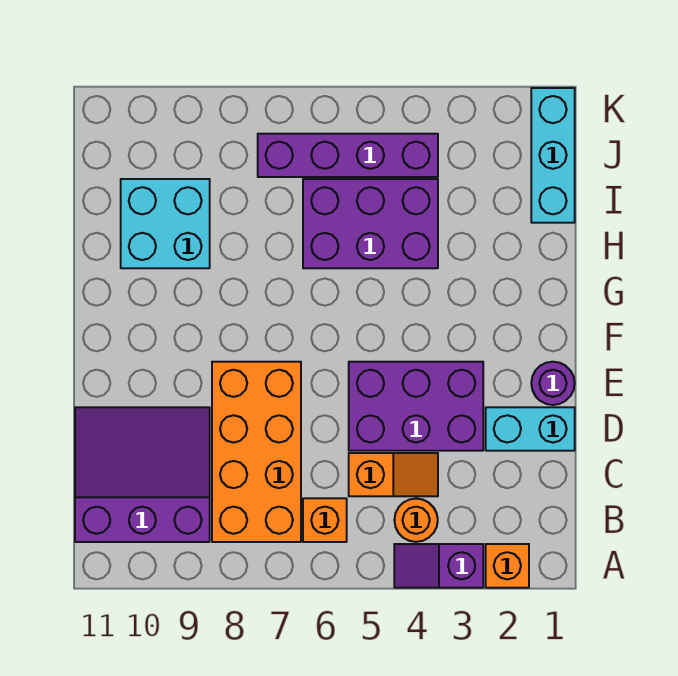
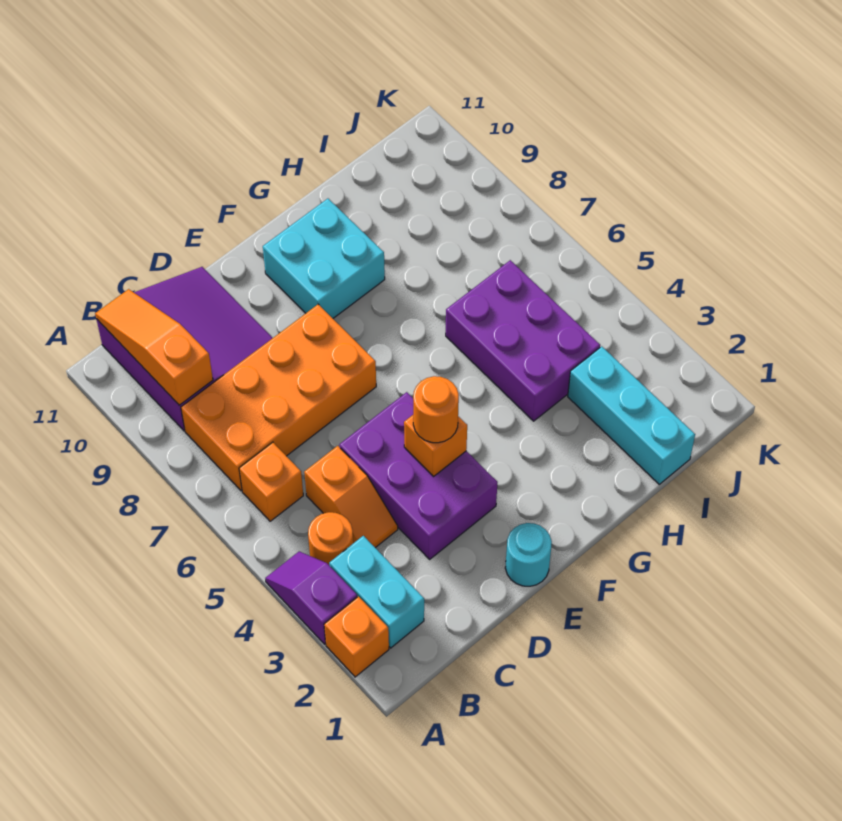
none -> orange slope B9:B11 level 2 top 9
cyan brick D1:D2 level 1 -> cyan brick B2:B3 level 1
purple round brick E1 level 1 -> cyan round brick E1 level 1
none -> orange brick E4 level 2
none -> orange round brick E4 level 3
cyan brick H9:I10 level 1 -> cyan brick F9:G10 level 1
cyan brick I1:K1 level 1 -> cyan brick I1:I3 level 1
purple brick J4:J7 level 1 -> none

